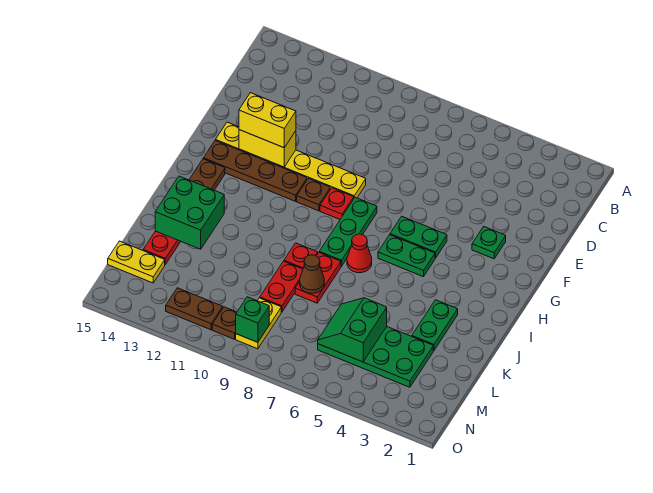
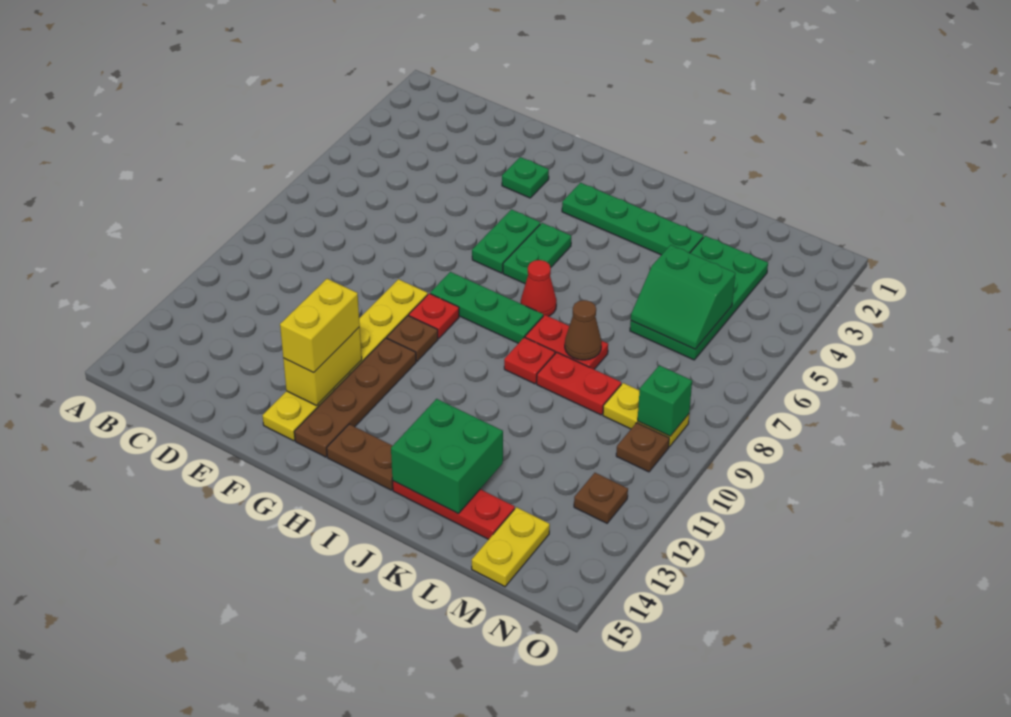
green plate J3:K3 level 1 -> green plate H3:K3 level 1
brown plate N11:N12 level 1 -> brown plate N12 level 1

